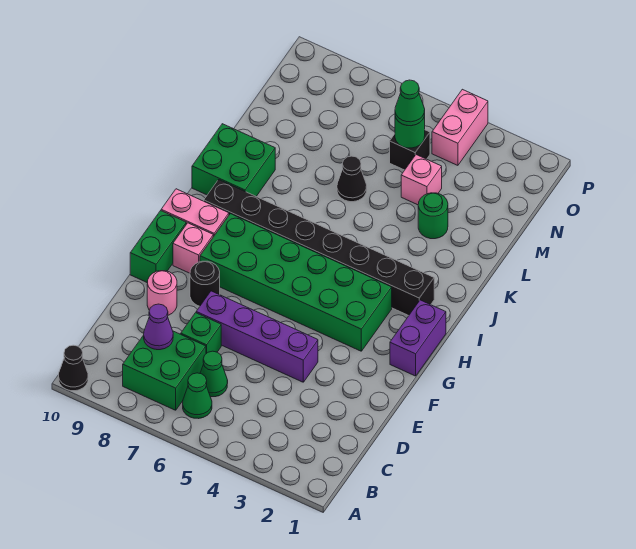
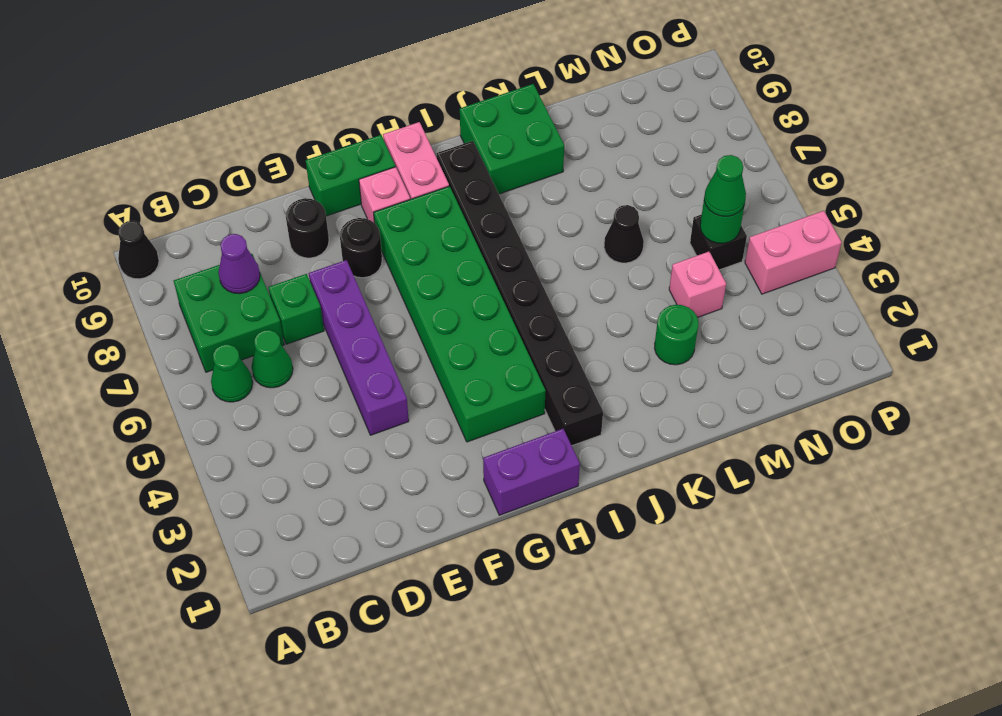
pink round brick E9 level 1 -> black round brick E9 level 1

